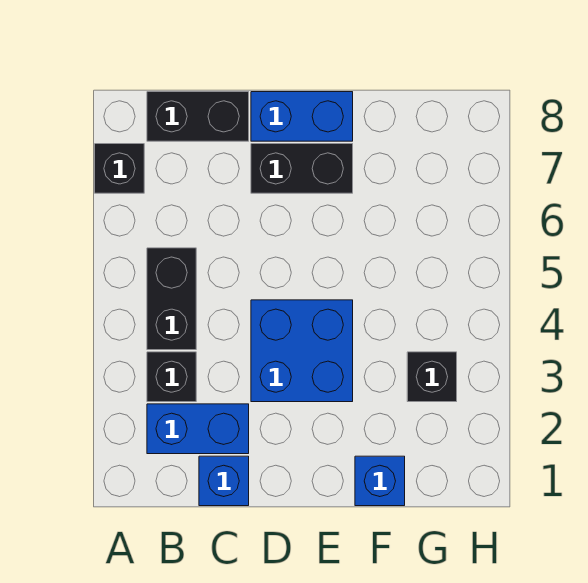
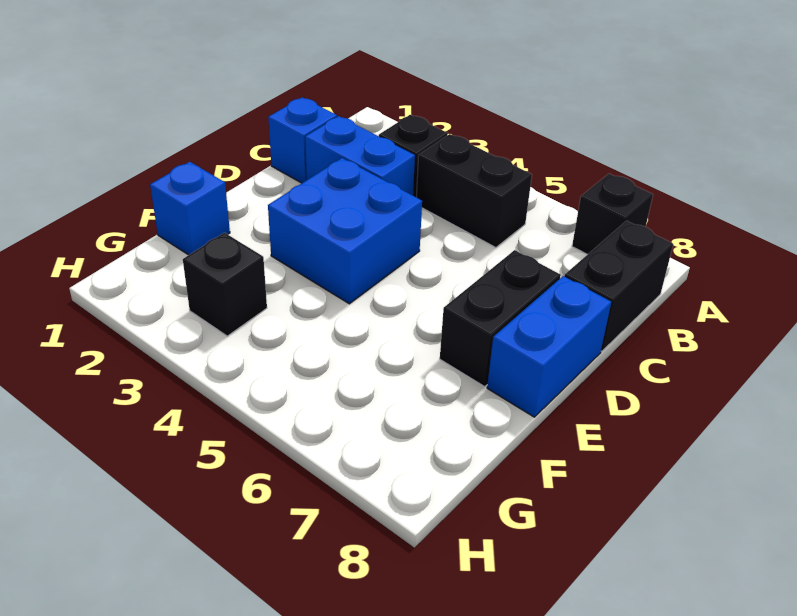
blue brick B2:C2 level 1 -> blue brick C2:C3 level 1

